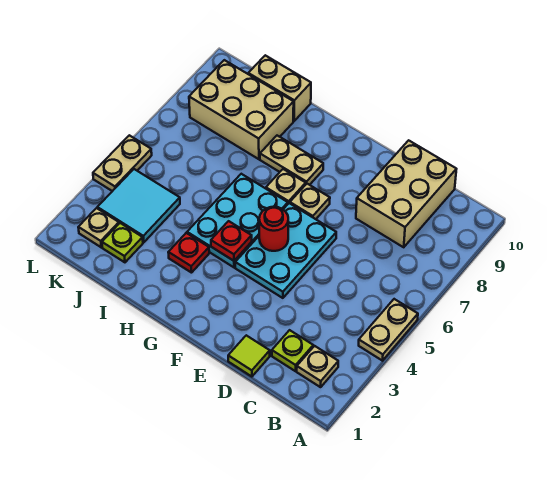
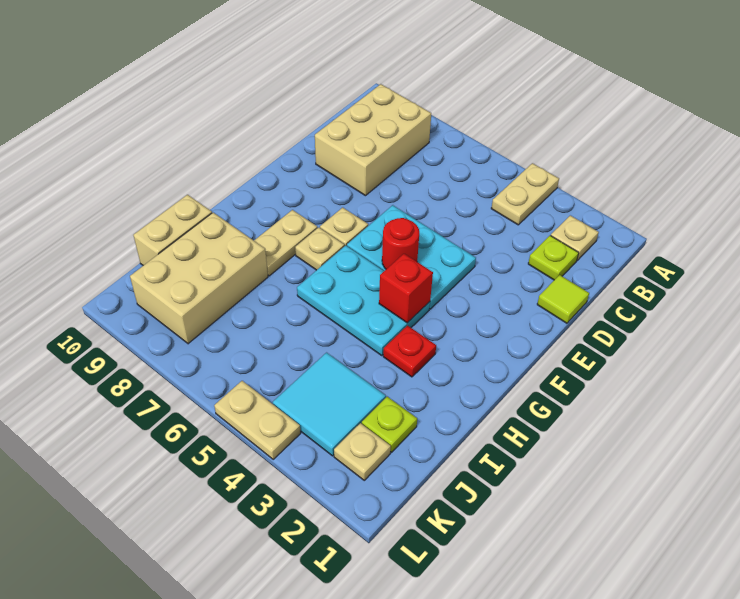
tan plate A4:A5 level 1 -> tan plate A4:B4 level 1
tan brick C8:D10 level 1 -> tan brick B8:D9 level 1
red plate G4 level 2 -> red brick G4 level 2

